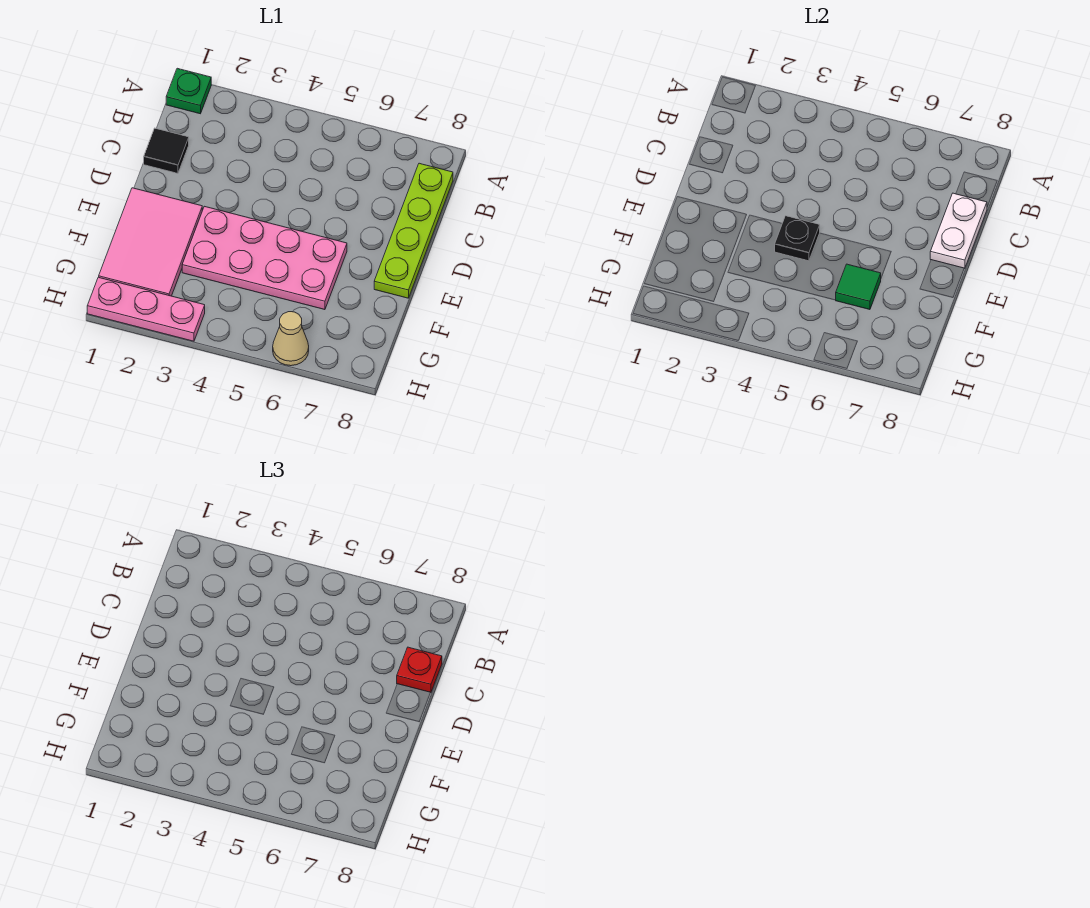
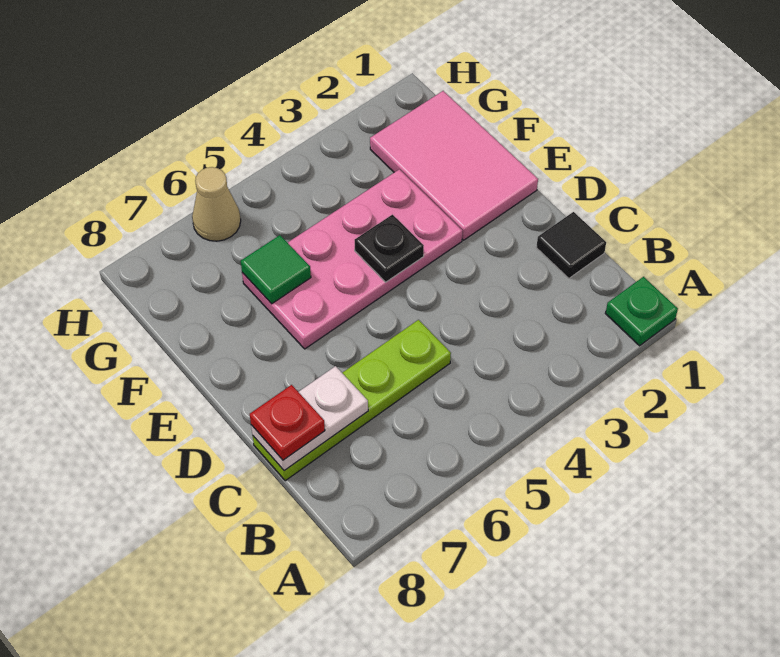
lime plate B8:E8 level 1 -> lime plate C5:C8 level 1
white plate C8:D8 level 2 -> white plate C7:C8 level 2
pink plate H1:H3 level 1 -> none

